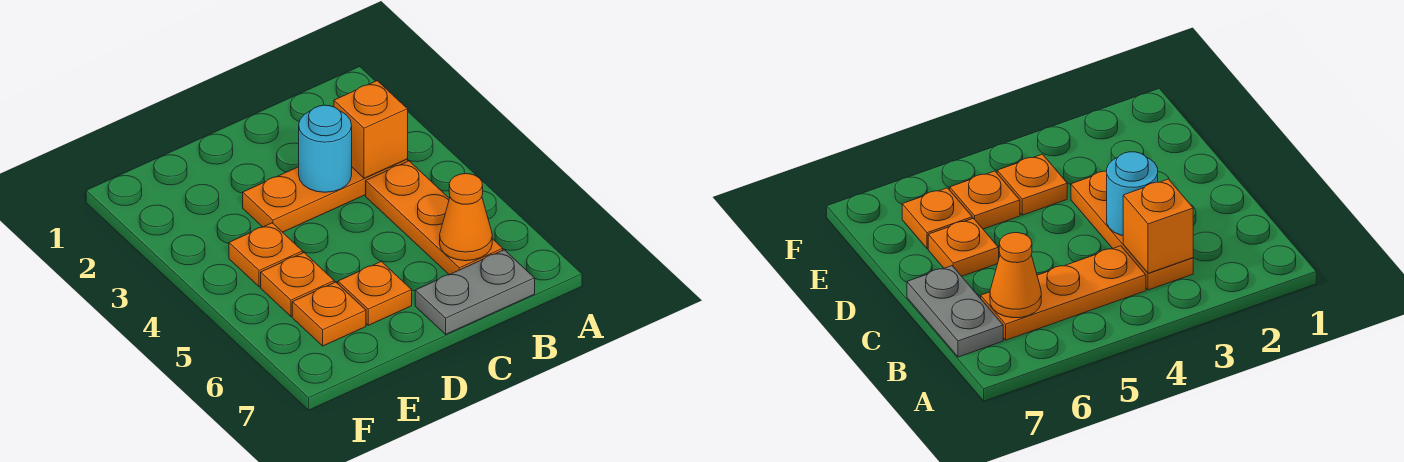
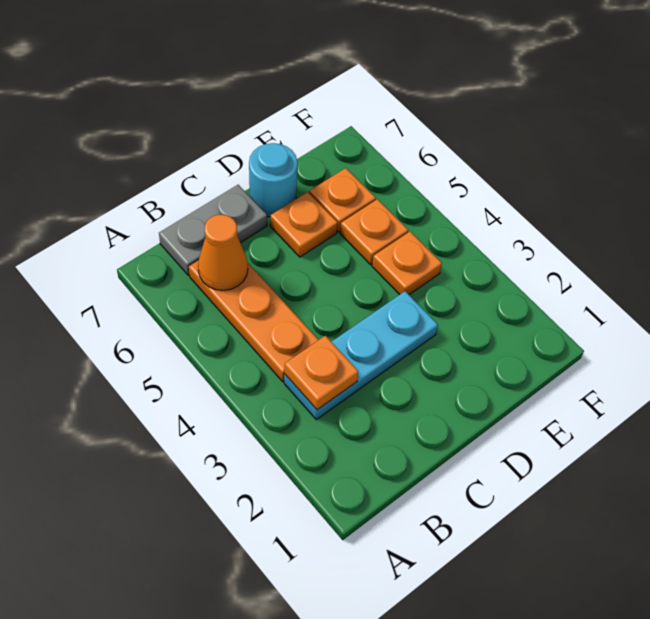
orange plate B3:D3 level 1 -> cyan plate B3:D3 level 1
orange brick B3 level 2 -> orange plate B3 level 2
cyan round brick C3 level 2 -> cyan round brick D7 level 1

